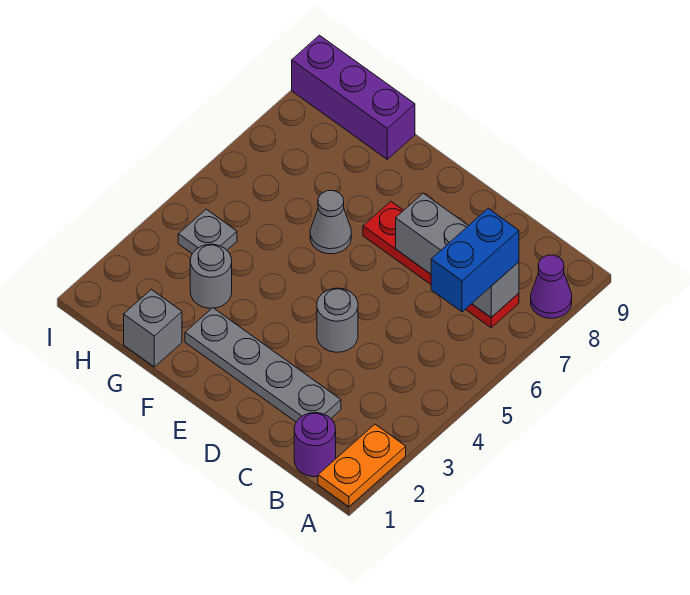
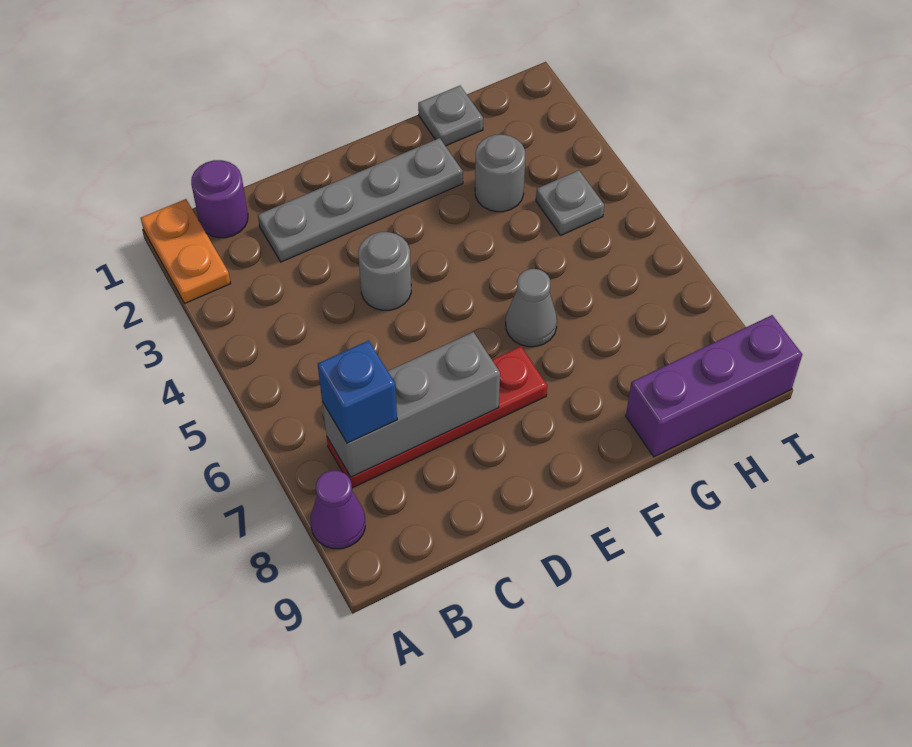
blue brick B6:B7 level 3 -> blue brick B7 level 3
grey brick G1 level 1 -> grey plate G1 level 1

